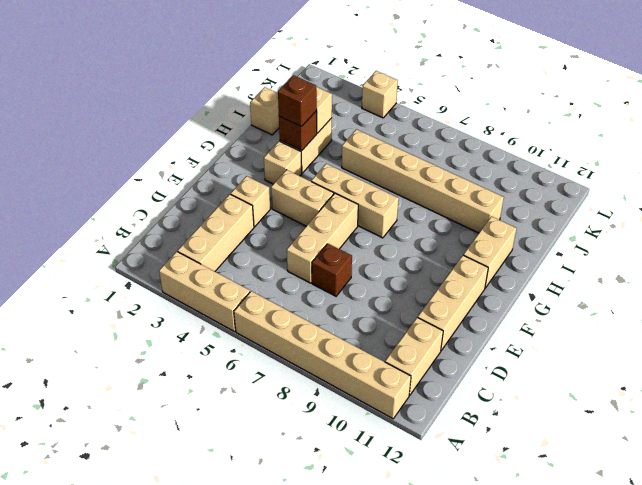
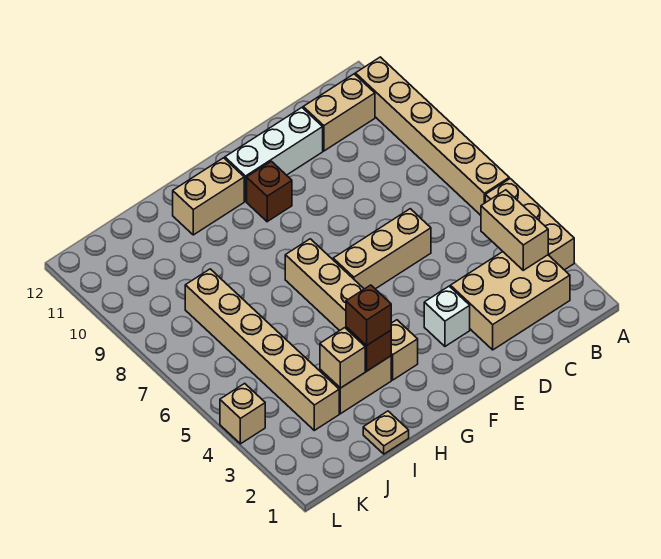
tan brick B3:D3 level 1 -> tan brick B2:D3 level 1
brown brick D7 level 1 -> brown brick F10 level 1
tan brick D11:F11 level 1 -> white brick D11:F11 level 1
tan brick E3 level 1 -> white brick E3 level 1
tan brick F4:F5 level 1 -> tan brick B3:B4 level 2
tan brick I1 level 1 -> tan plate I1 level 1
tan brick I5:I10 level 1 -> tan brick J3:J8 level 1

